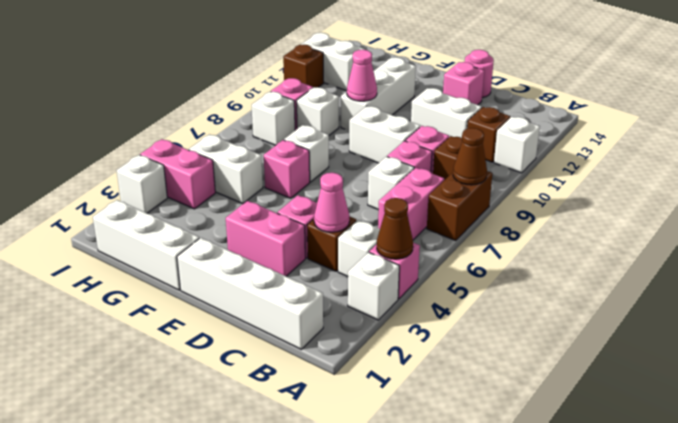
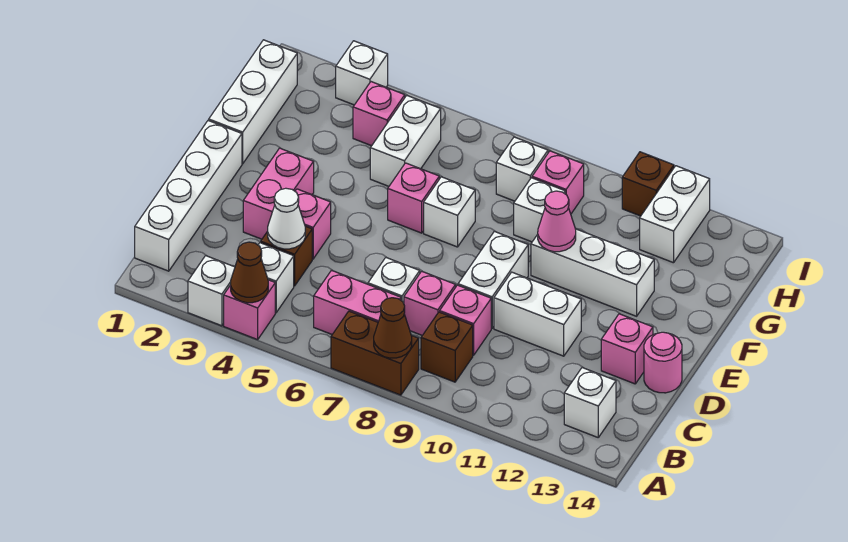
white brick A11 level 1 -> white brick B13 level 1
brown brick B11 level 1 -> none
pink cone C4 level 2 -> white cone C4 level 2
white brick C11:D11 level 1 -> white brick D10:D11 level 1
pink brick H4:I4 level 1 -> pink brick H4 level 1

